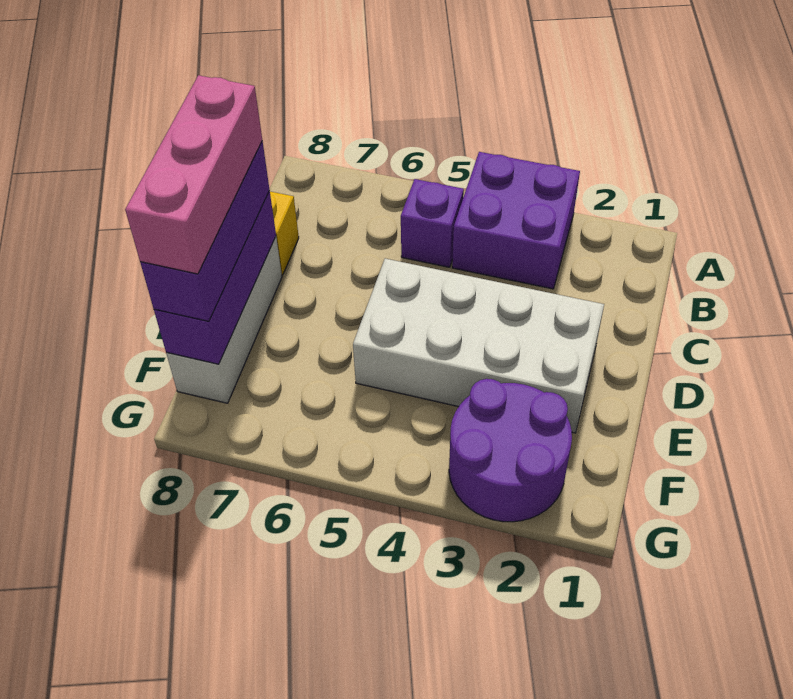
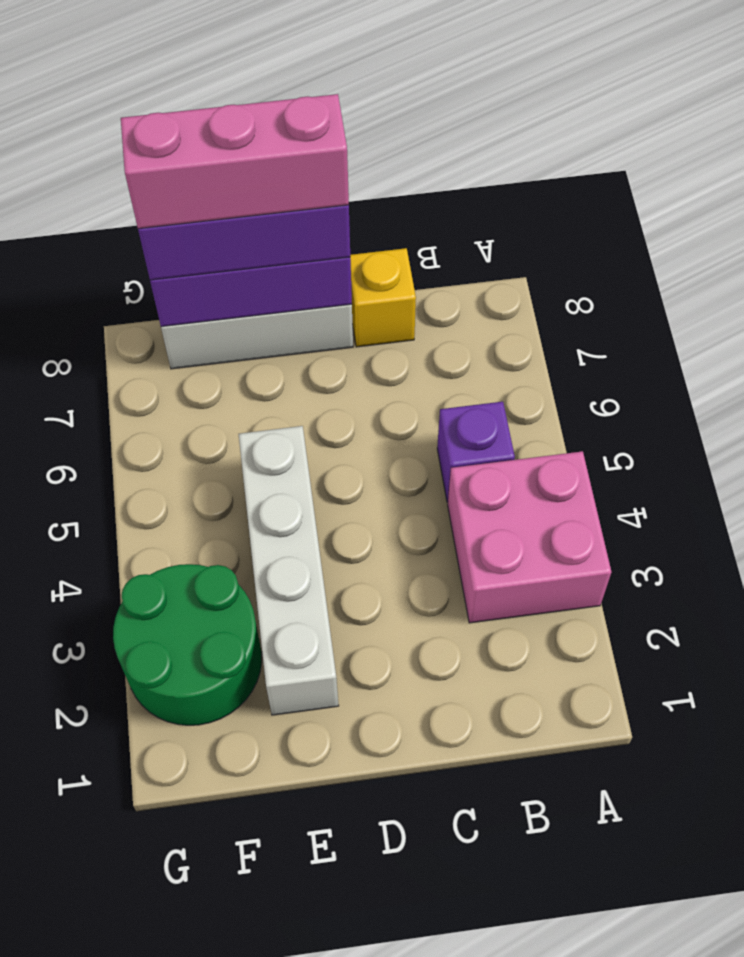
purple brick A3:B4 level 1 -> pink brick A3:B4 level 1
white brick D2:E5 level 1 -> white brick E2:E5 level 1
purple round brick F2:G3 level 1 -> green round brick F2:G3 level 1

